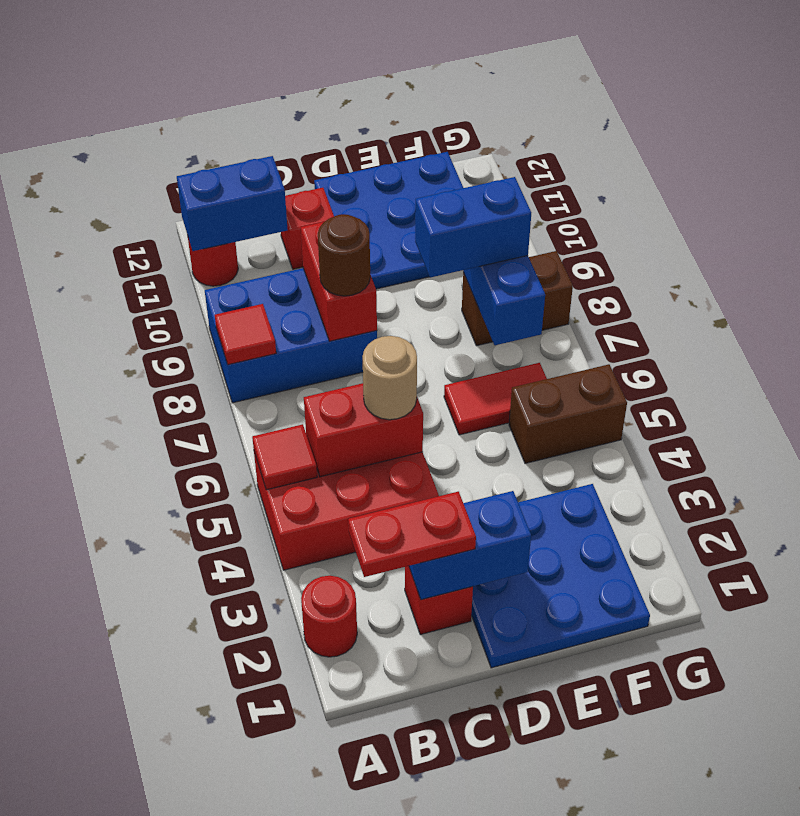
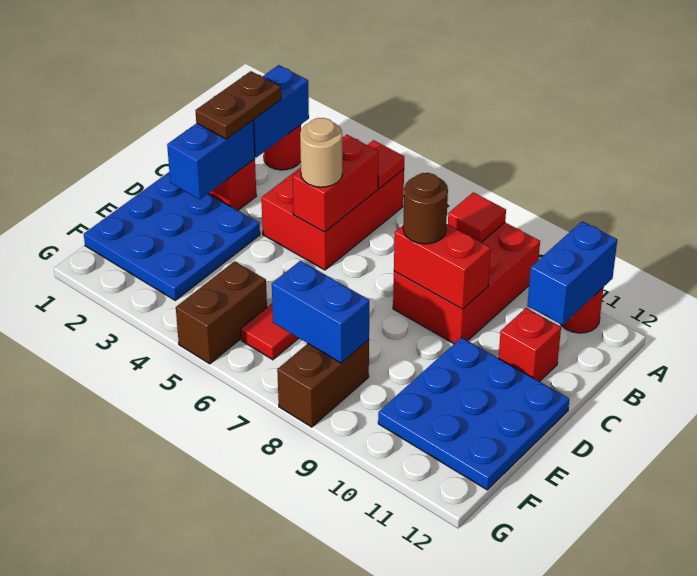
blue brick A8:C9 level 1 -> red brick A8:C9 level 1
red plate B2:C2 level 3 -> brown plate B2:C2 level 3
blue brick E8:F8 level 3 -> blue brick A2:B2 level 2

